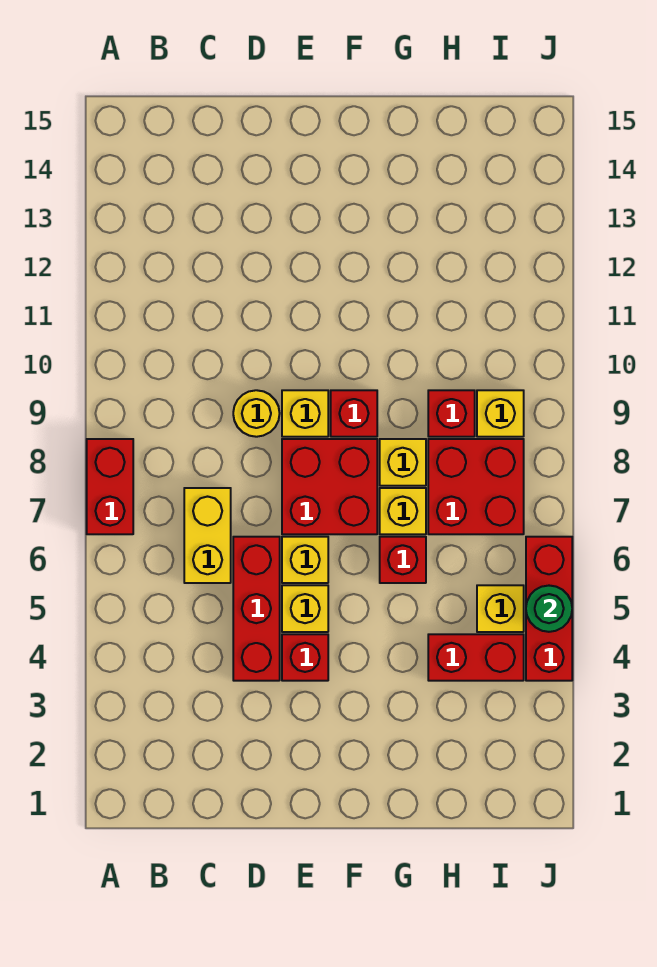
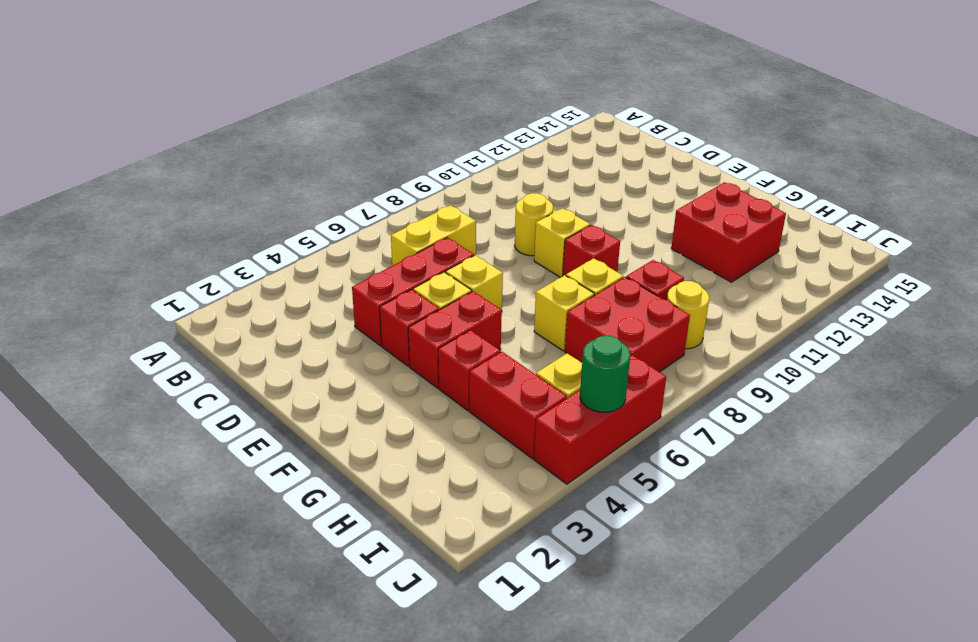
red brick A7:A8 level 1 -> red brick F4:F5 level 1
red brick E7:F8 level 1 -> red brick G12:H13 level 1
red brick G6 level 1 -> red brick G4 level 1
yellow brick I9 level 1 -> yellow round brick I9 level 1

